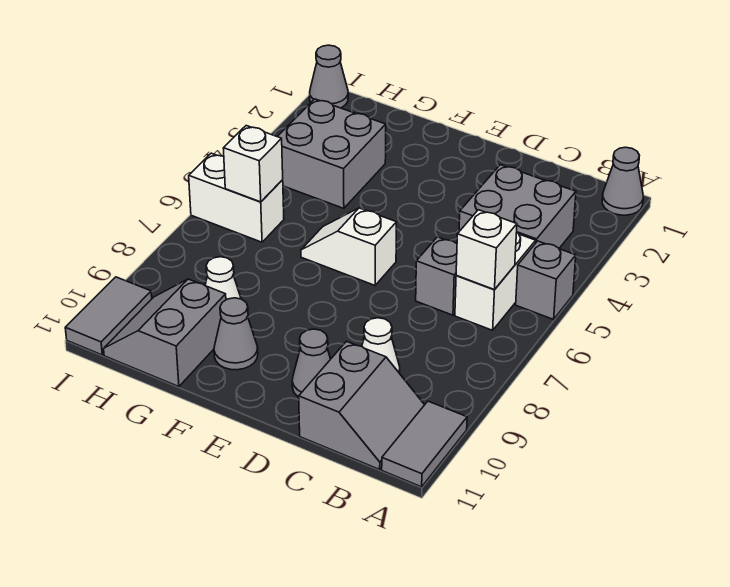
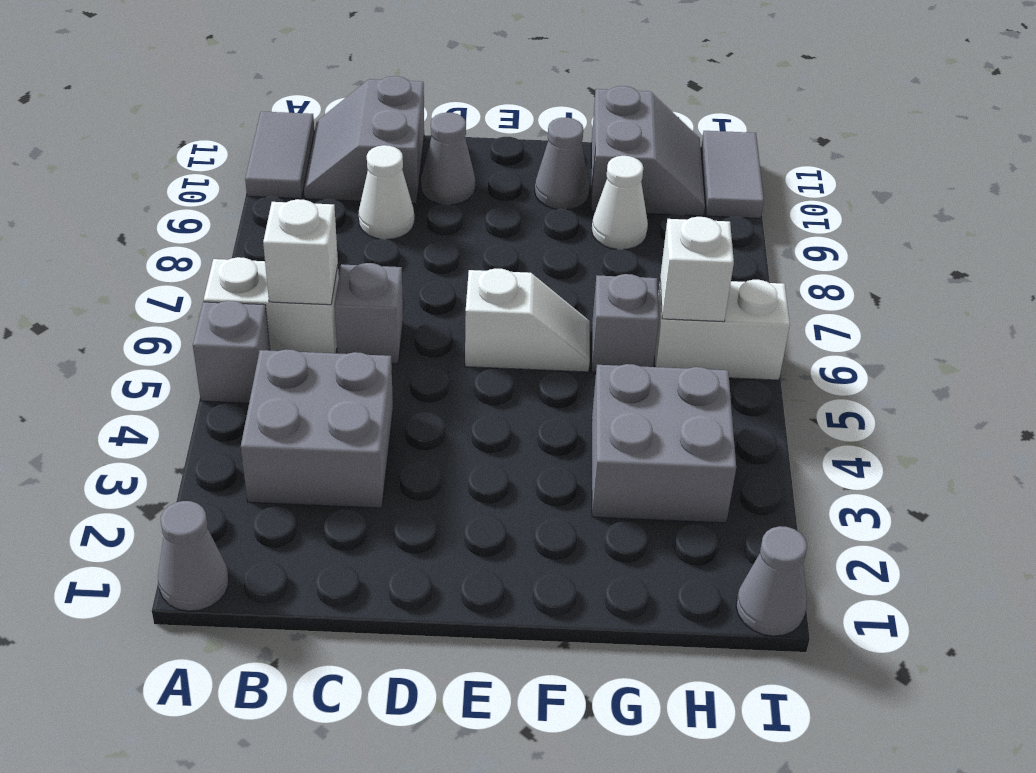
white brick B5:B6 level 1 -> white brick A6:B6 level 1
none -> grey brick G6 level 1

